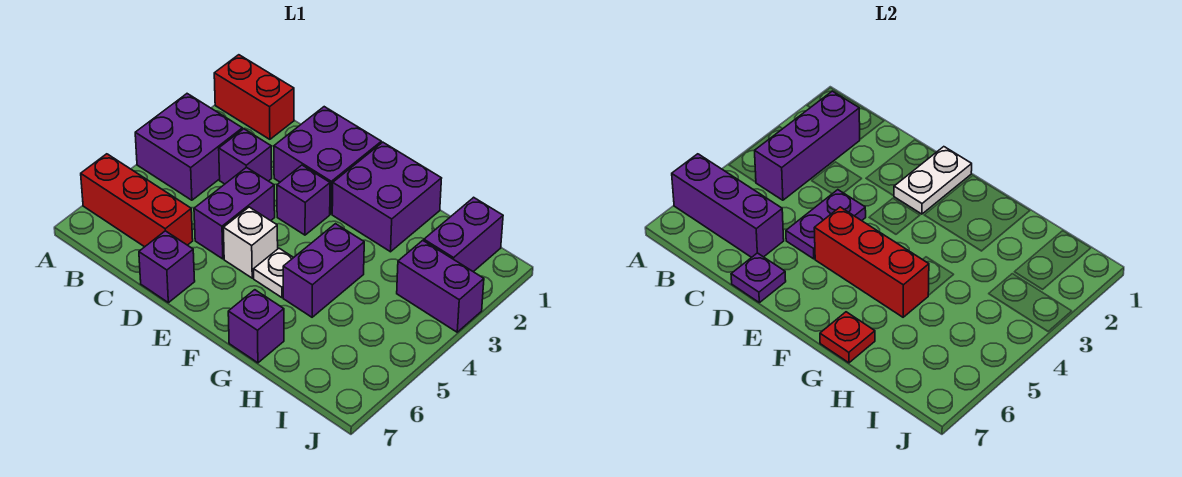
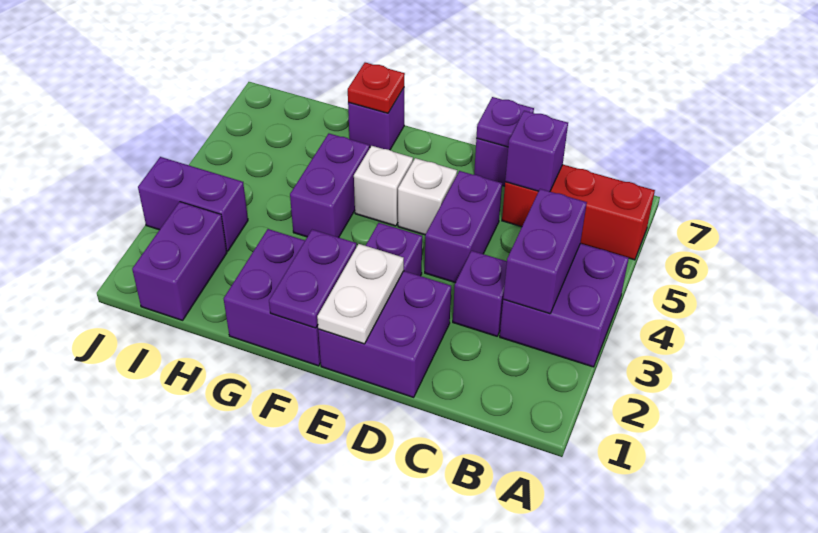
red brick A1:B1 level 1 -> none
purple brick A6:C6 level 2 -> purple brick C6 level 2
purple brick B2:B4 level 2 -> purple brick B3:B4 level 2
purple plate D4:D5 level 2 -> purple plate F1:F2 level 2
red brick E5:G5 level 2 -> none
white plate F5 level 1 -> white brick F5 level 1

